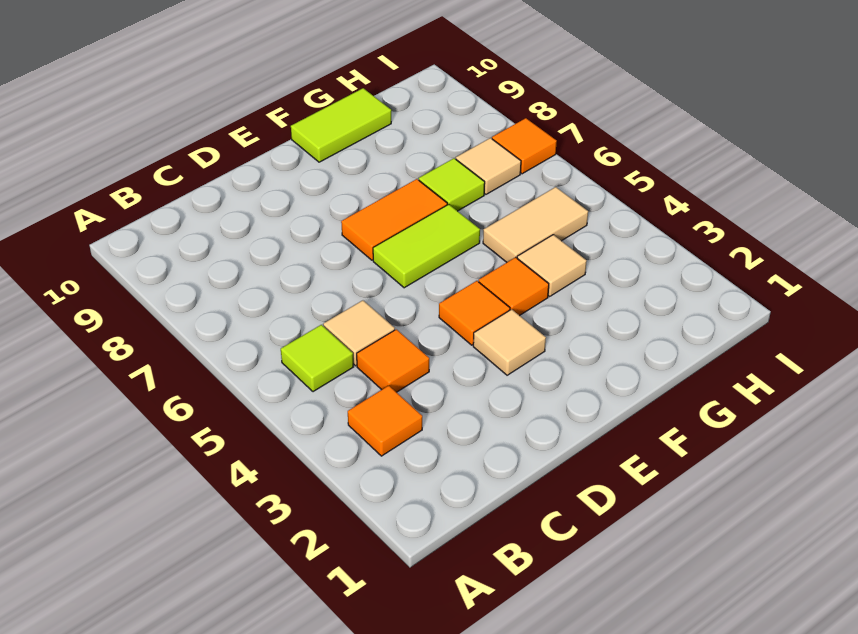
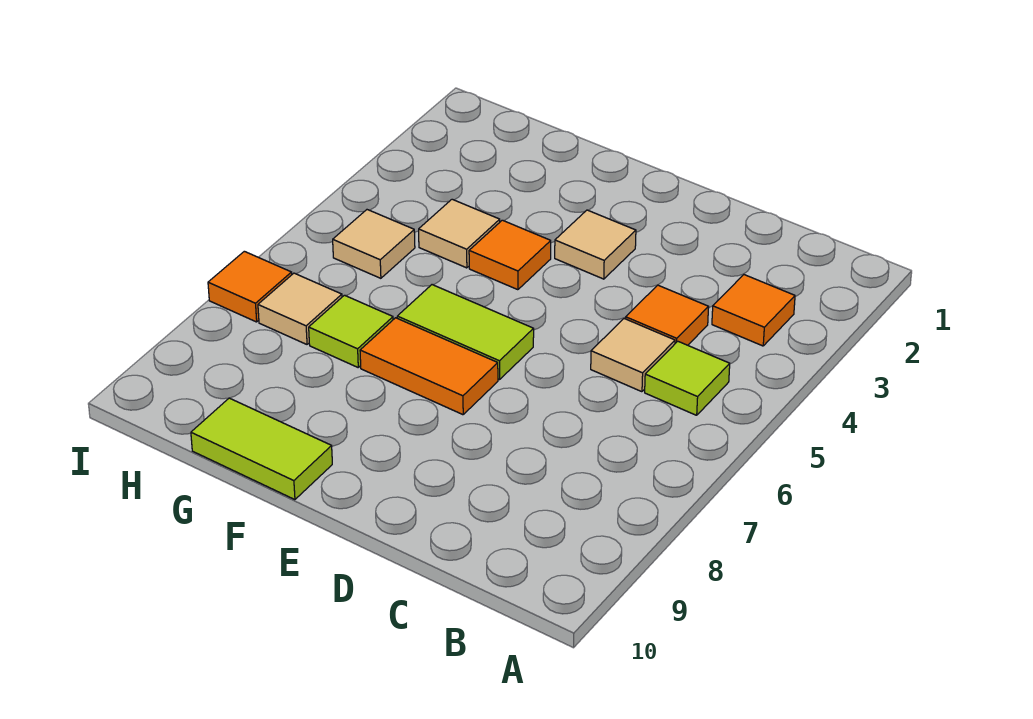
orange tile E4 level 1 -> none
tan tile G5:H5 level 1 -> tan tile H5 level 1

